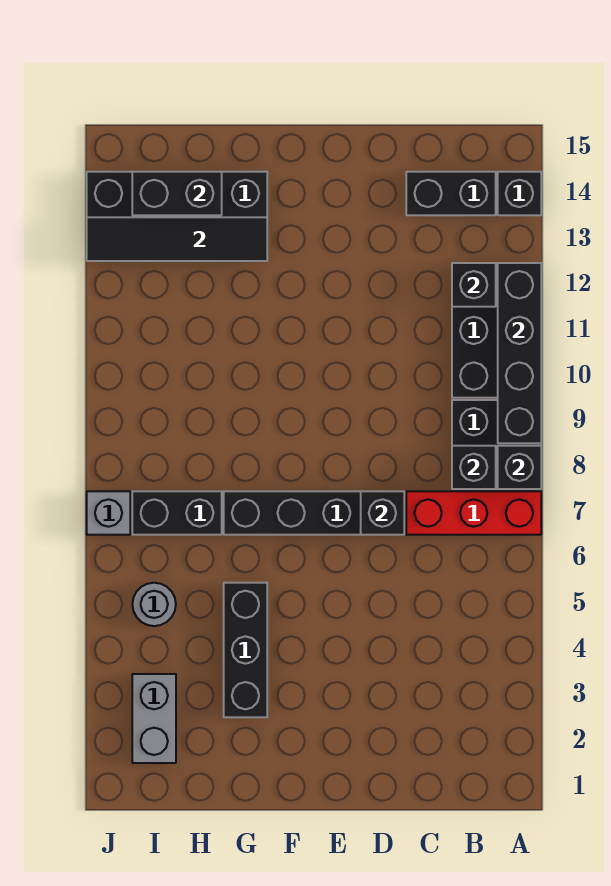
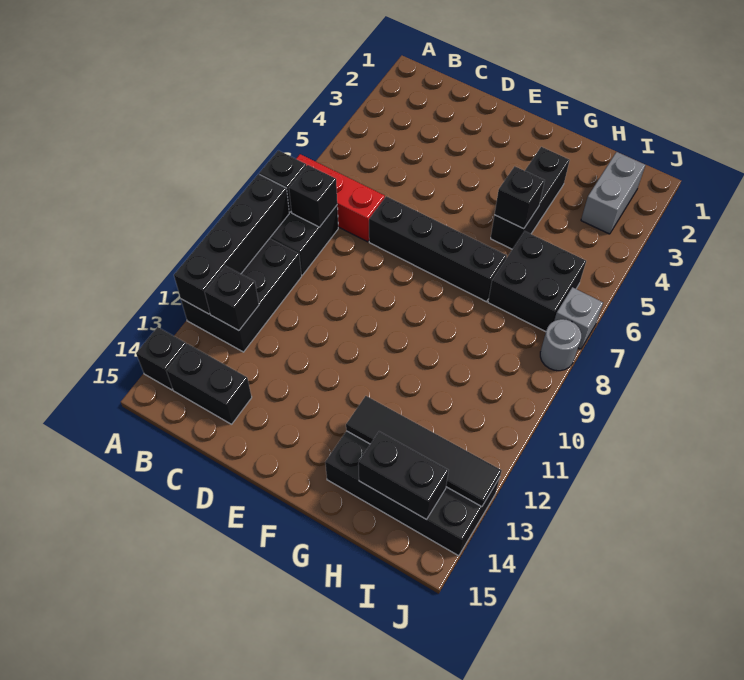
black brick D7 level 2 -> black brick G5 level 2
black brick H7:I7 level 1 -> black brick H6:I7 level 1
grey round brick I5 level 1 -> grey round brick J8 level 1

